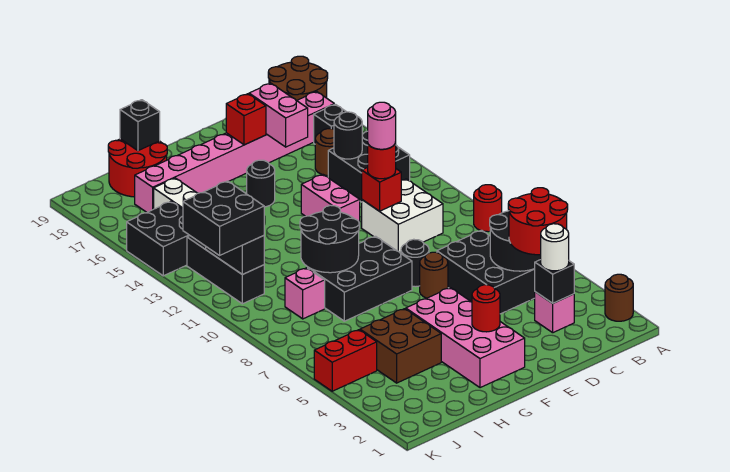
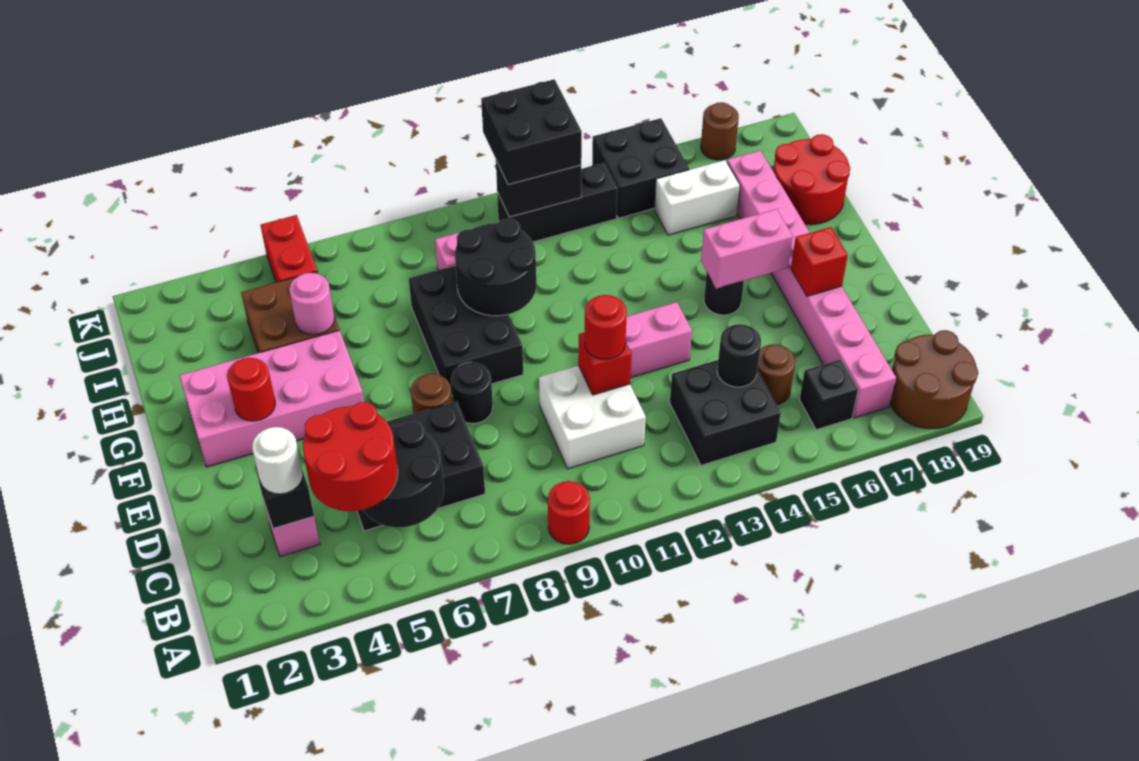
brown round brick A2 level 1 -> brown round brick K17 level 1
pink round brick D11 level 4 -> pink round brick H5 level 2
pink brick D16:D17 level 2 -> pink brick F15:F16 level 2
black brick H19 level 2 -> none

